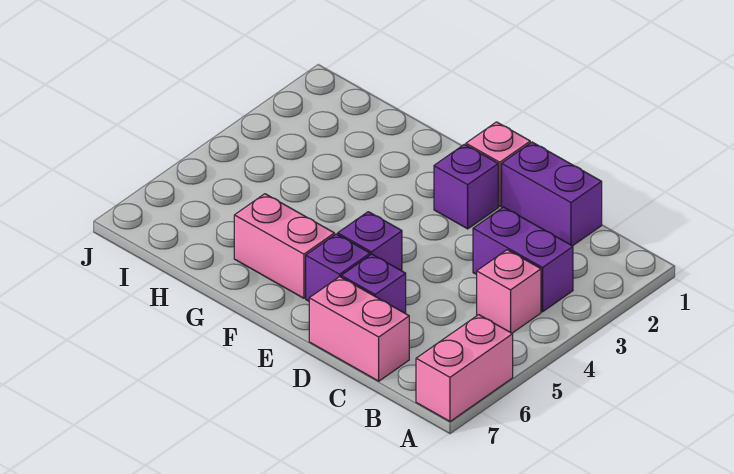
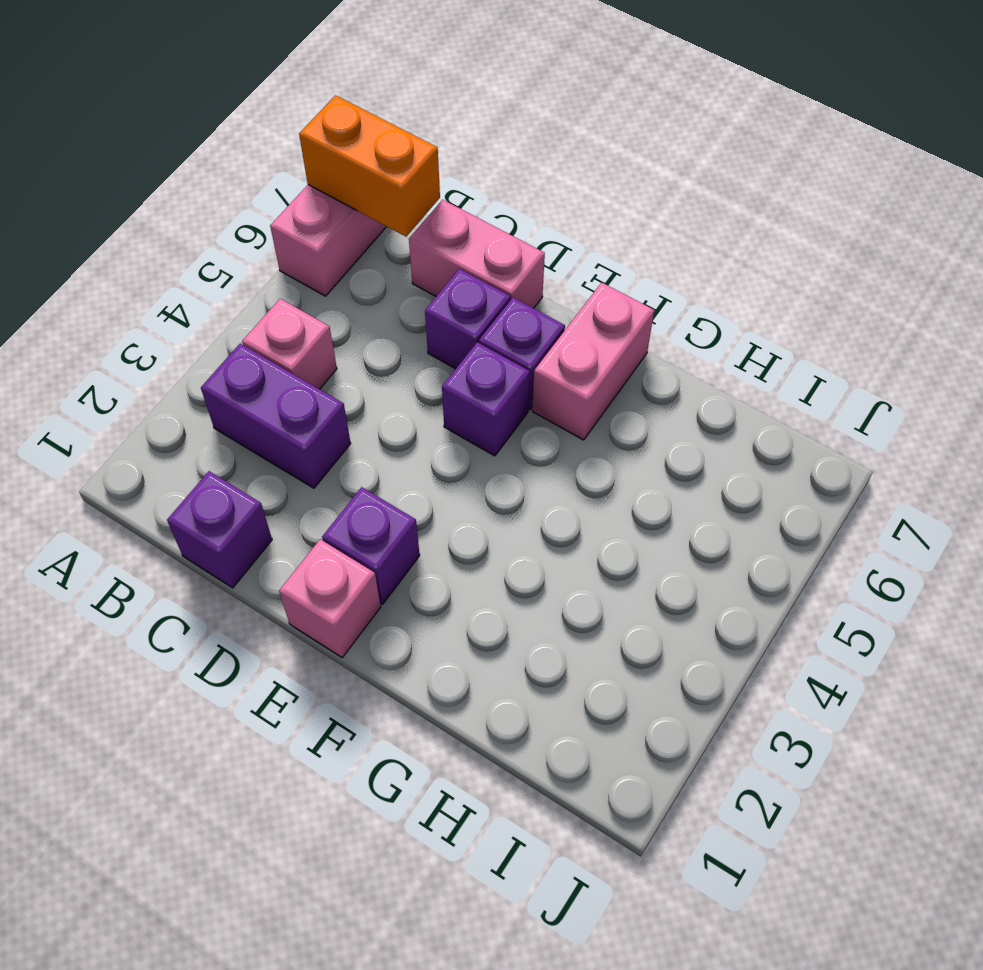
none -> orange brick A7:B7 level 2
purple brick C1:D1 level 1 -> purple brick C1 level 1
pink brick F6:G6 level 1 -> pink brick F6:F7 level 1

